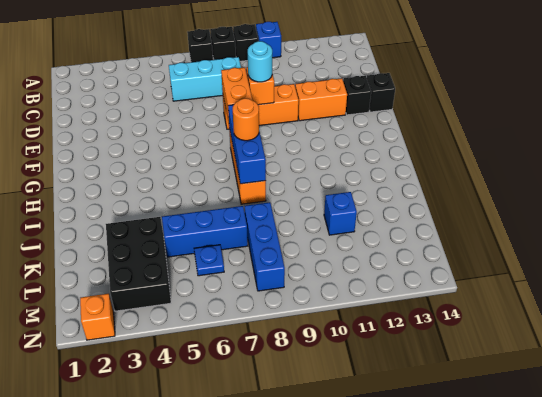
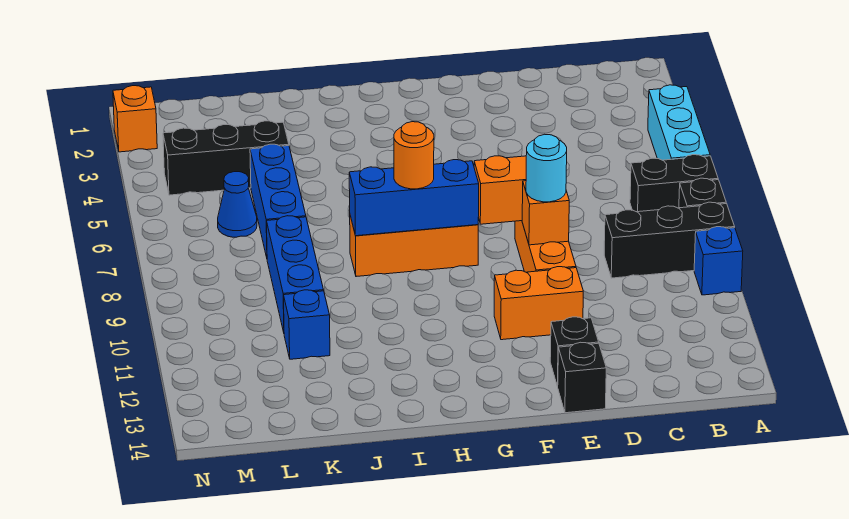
black brick A7 level 1 -> black brick A7:B7 level 1
black brick A9 level 1 -> black brick A9:C9 level 1
cyan brick C6:C8 level 1 -> cyan brick A4:A6 level 1
orange brick E11:E12 level 1 -> orange brick E11:F11 level 1
black brick K3:M4 level 1 -> black brick K4:M4 level 1
blue brick K8:M8 level 1 -> blue brick K8:K10 level 1
blue plate L6 level 1 -> blue cone L6 level 1

